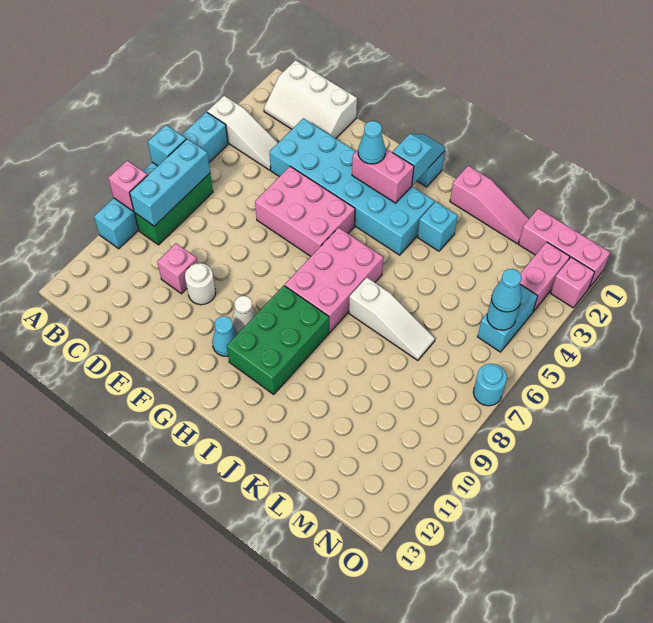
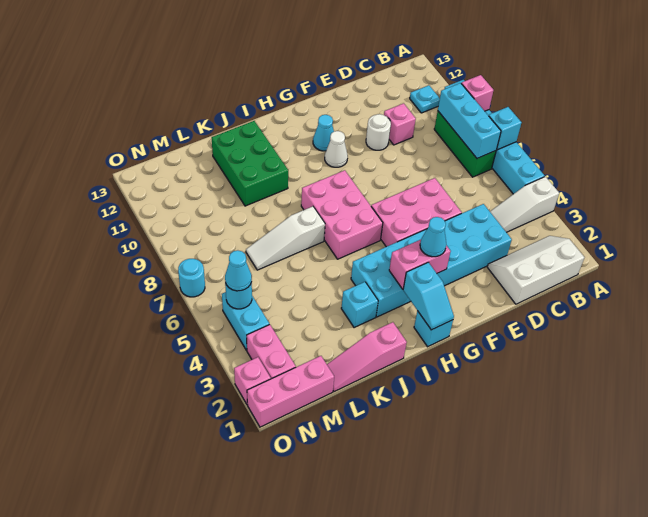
none -> cyan plate B11 level 1
green brick H9:I11 level 1 -> green brick J10:K12 level 1

